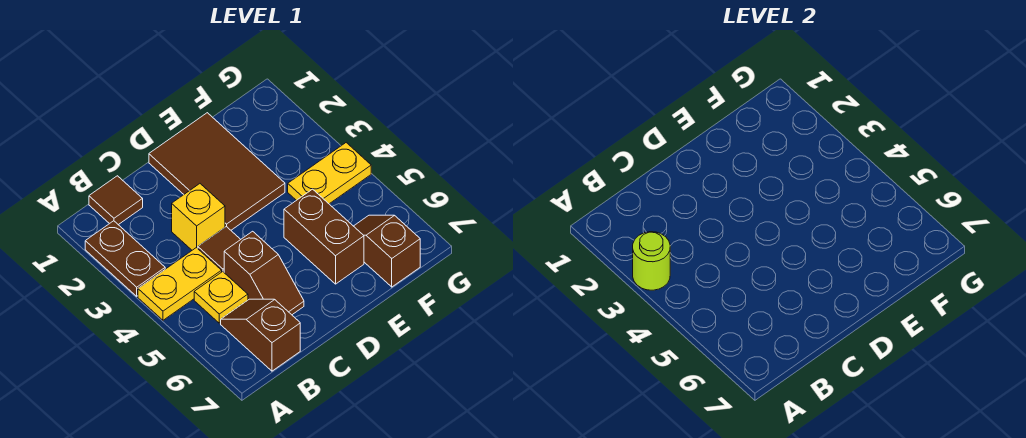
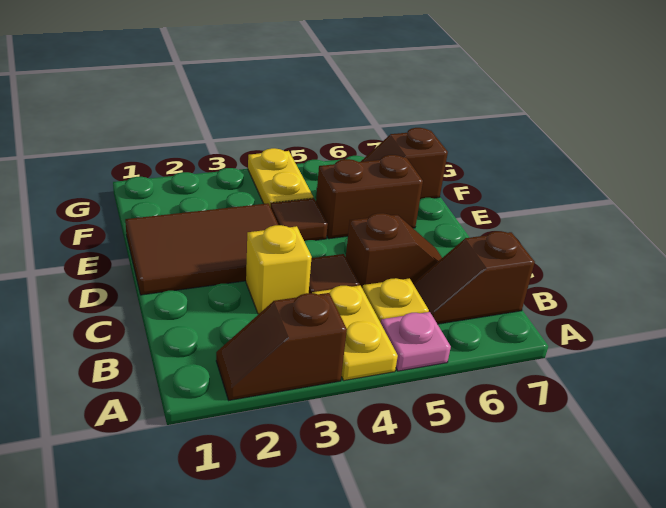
brown plate A2:A3 level 1 -> brown slope A2:A3 level 1 top 3
lime round brick A3 level 2 -> none
none -> pink plate A5 level 1
brown tile B1 level 1 -> brown tile E4 level 1

